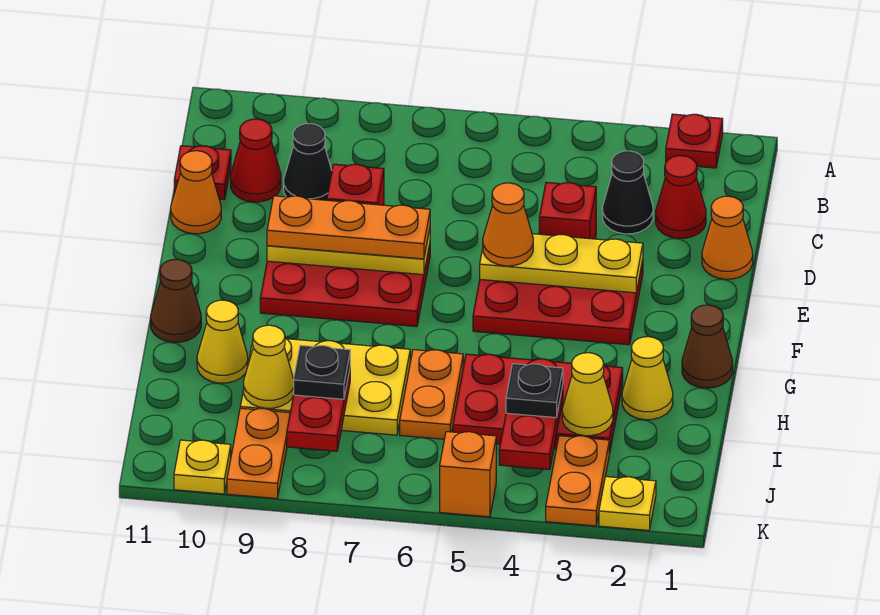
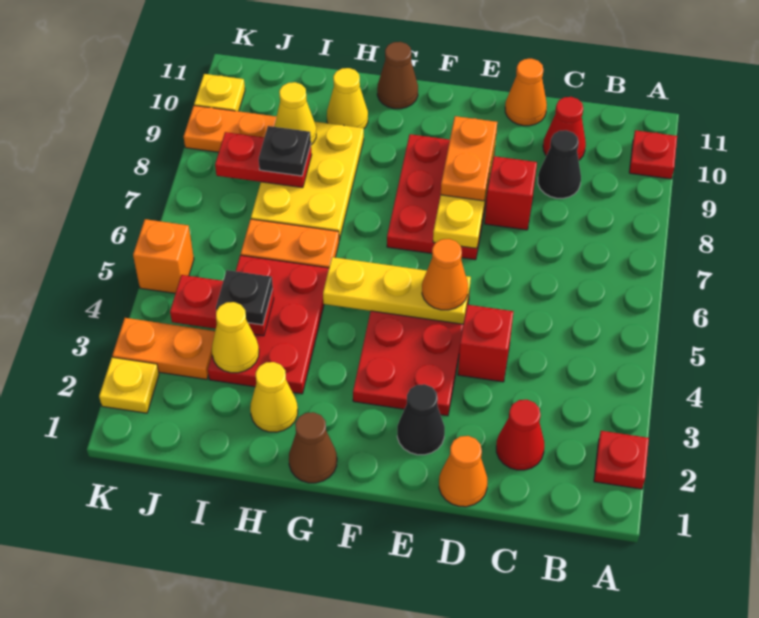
black cone C3 level 1 -> black cone E2 level 1
red plate C11 level 1 -> red plate A10 level 1
yellow plate E3:E5 level 2 -> yellow plate E5:G5 level 2
orange plate E7:E9 level 3 -> orange plate E8:E9 level 3

